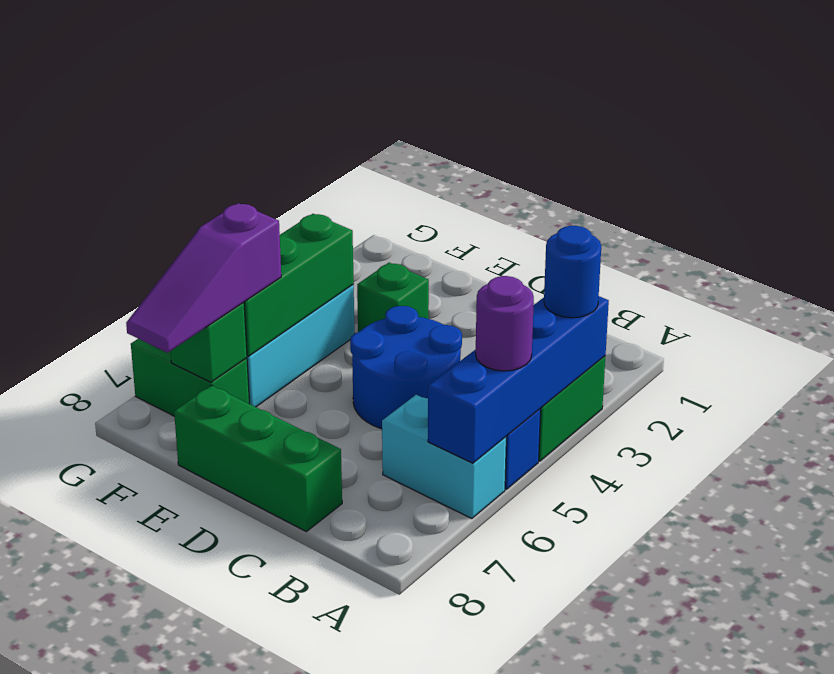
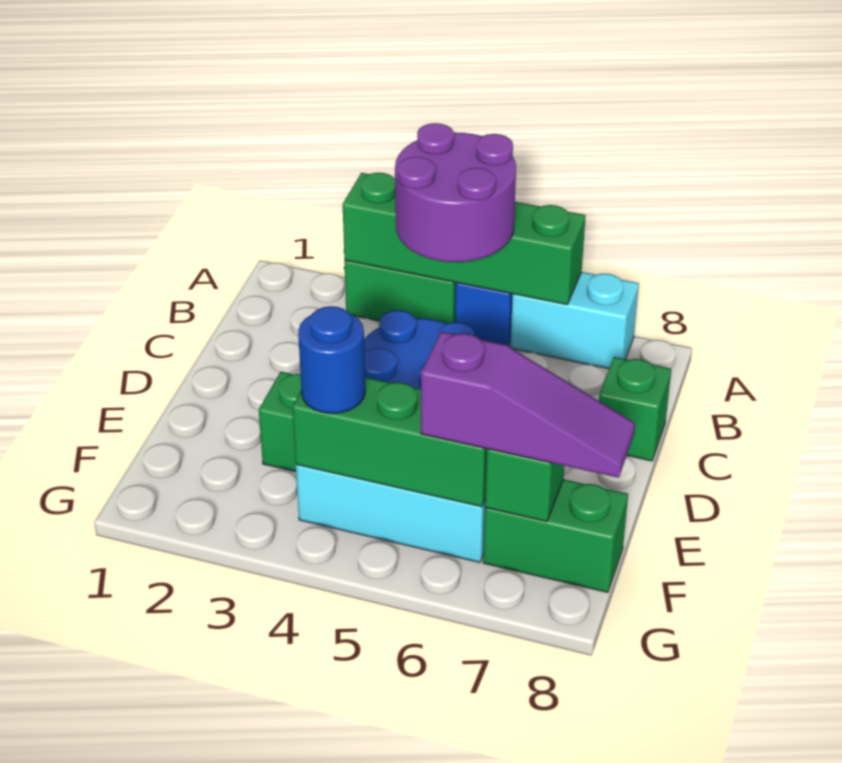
blue brick A3:A6 level 2 -> green brick A3:A6 level 2
blue round brick A3 level 3 -> blue round brick F4 level 3
purple round brick A5 level 3 -> purple round brick A4:B5 level 3
cyan brick A6:B6 level 1 -> cyan brick A6:A7 level 1
green brick C8:E8 level 1 -> green brick C8 level 1
green brick F7:G7 level 1 -> green brick F7:F8 level 1

